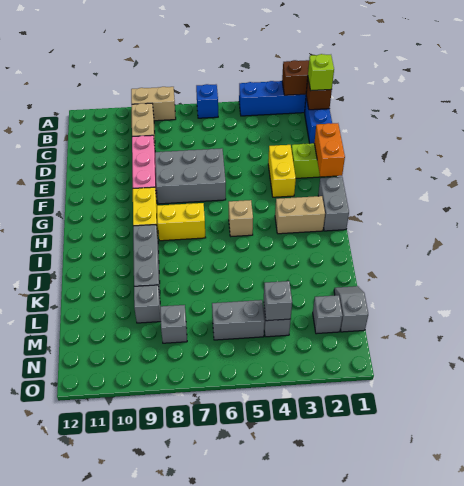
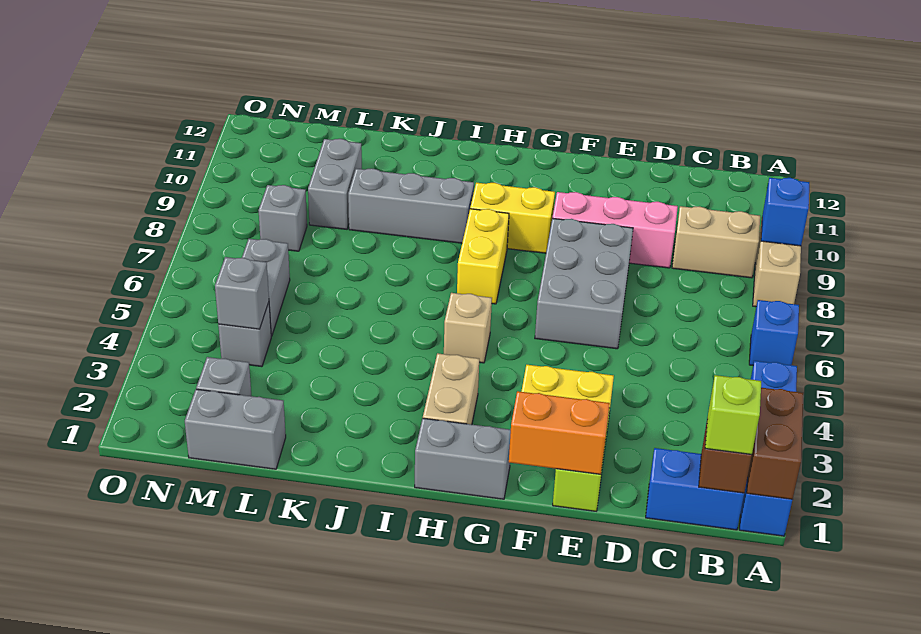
none -> blue brick A9 level 2
grey slope L1:M1 level 1 top M -> grey brick L1:M1 level 1
grey brick L9 level 1 -> grey brick L9:L10 level 1

